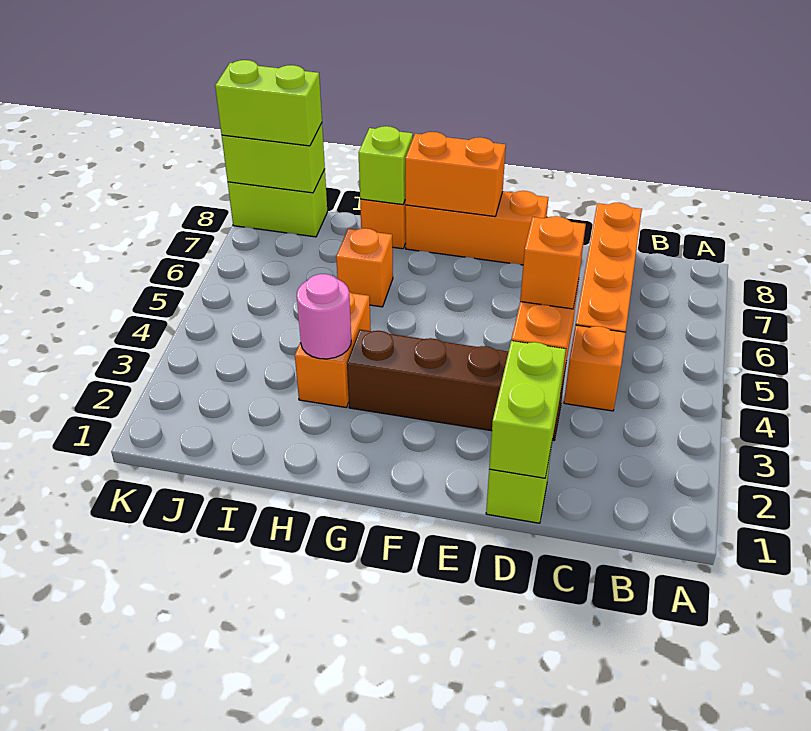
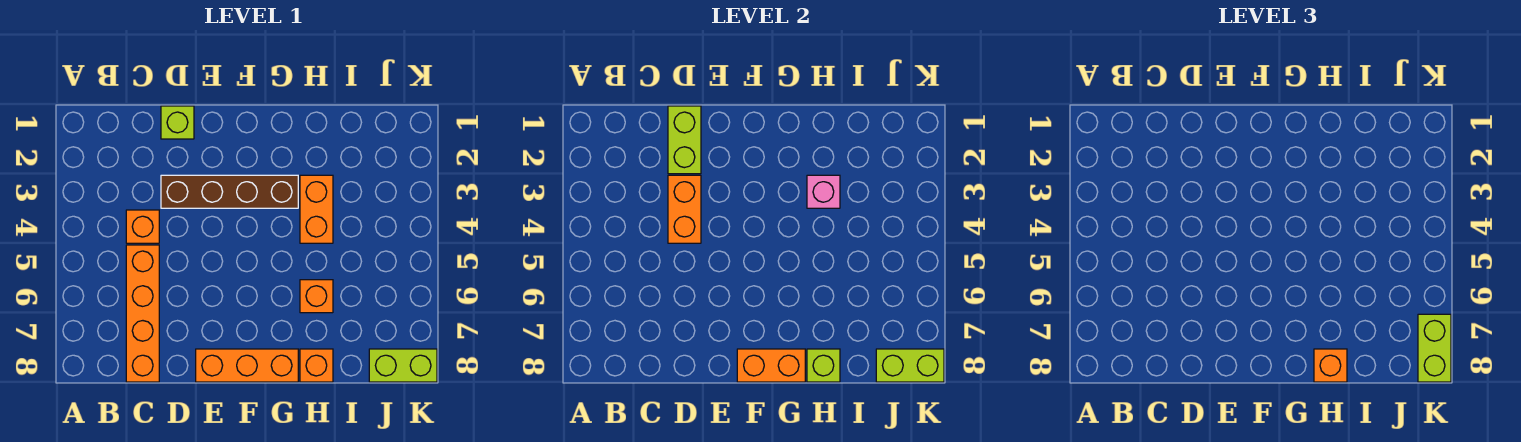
orange brick D4 level 3 -> orange brick H8 level 3
pink round brick H3 level 2 -> pink brick H3 level 2
lime brick J8:K8 level 3 -> lime brick K7:K8 level 3

